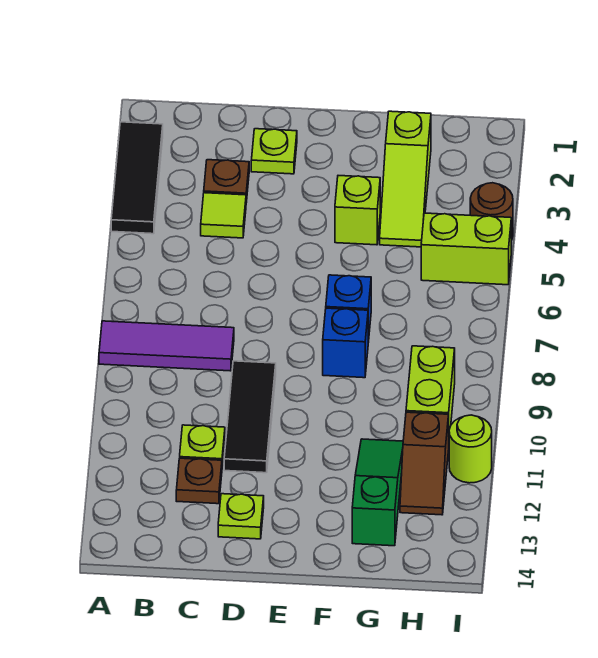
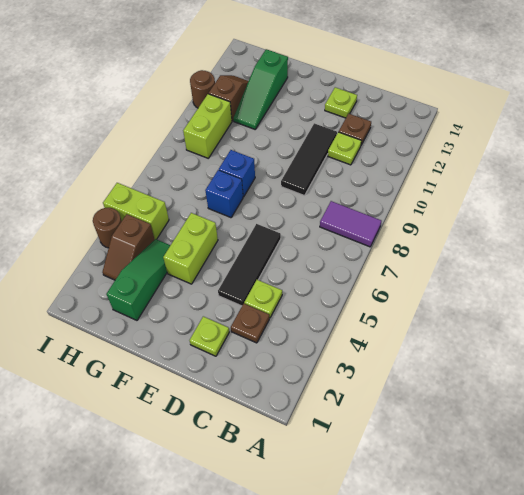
black tile A2:A4 level 1 -> black tile D4:D6 level 1
purple tile A8:C8 level 1 -> purple tile A8:B8 level 1
lime tile C4 level 1 -> lime plate C4 level 1
lime brick F4 level 1 -> lime brick F4:F5 level 1
lime slope G2:G4 level 1 top 2 -> green slope G2:G4 level 1 top 2
none -> brown slope H3:H4 level 1 top 4
lime round brick I11 level 1 -> brown round brick I11 level 1

